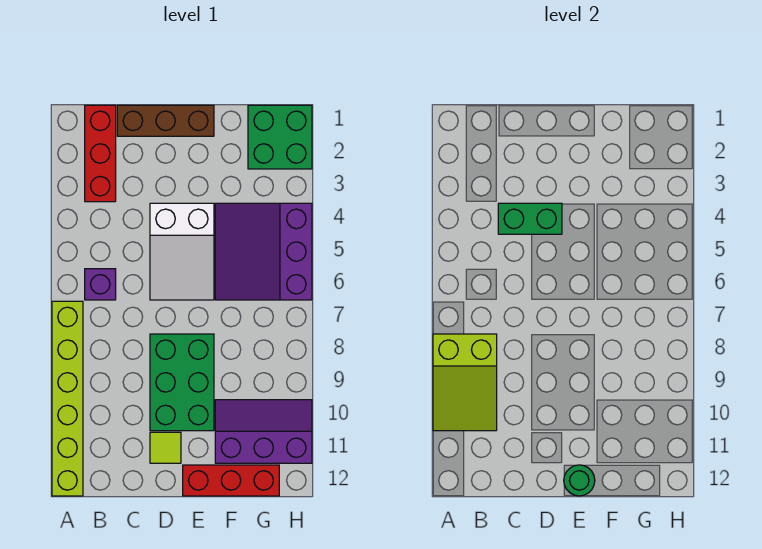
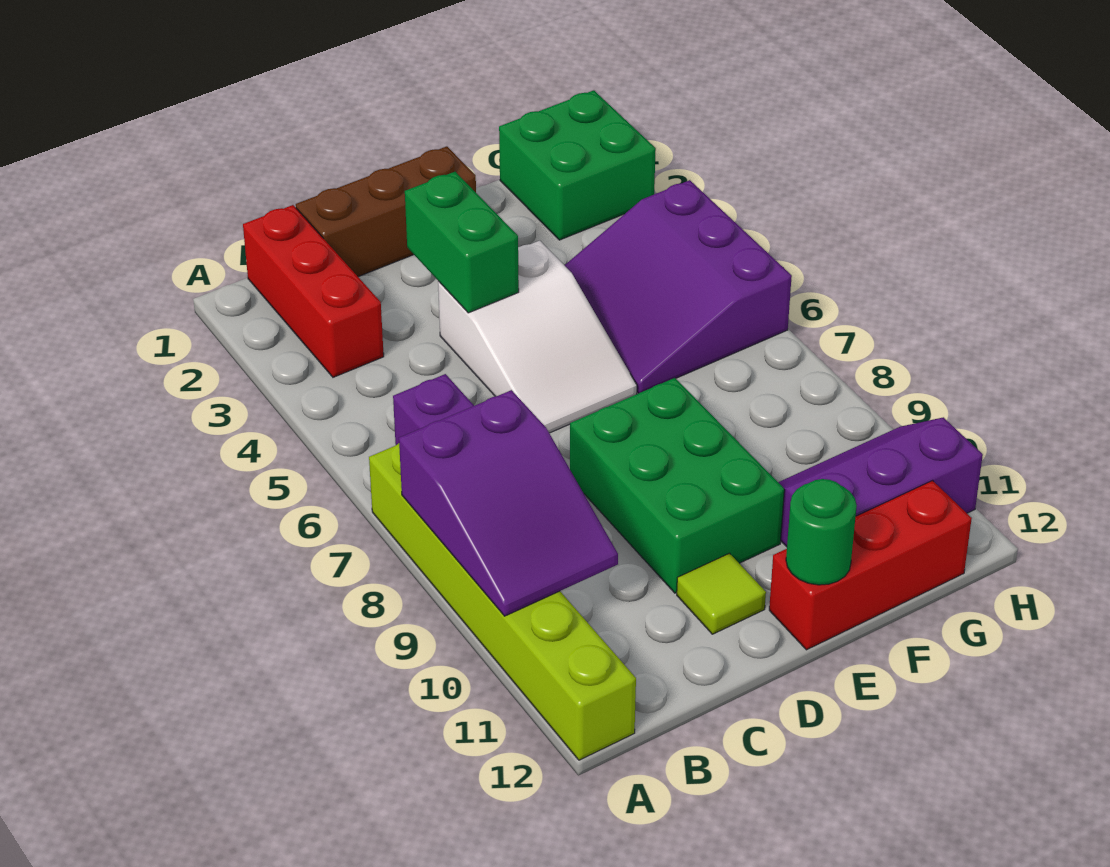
lime slope A8:B10 level 2 top 8 -> purple slope A8:B10 level 2 top 8
green brick C4:D4 level 2 -> green brick D3:D4 level 2

